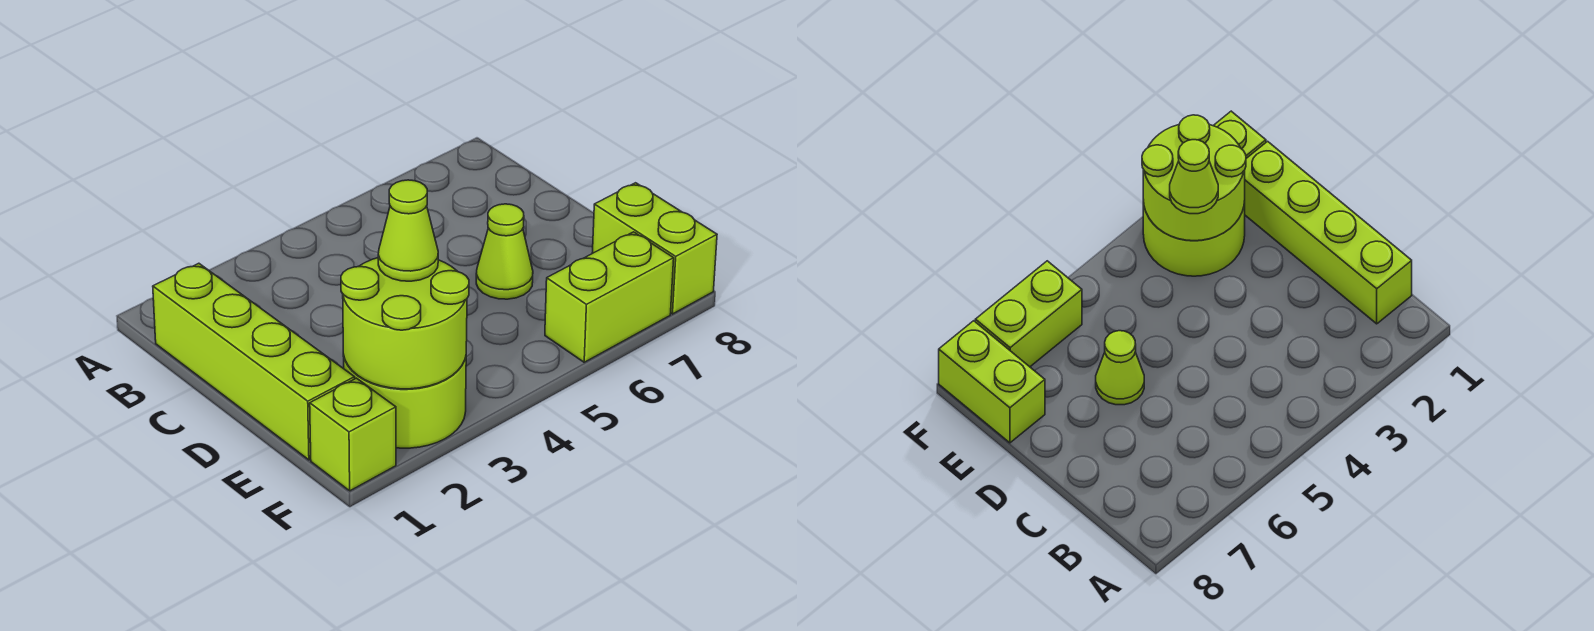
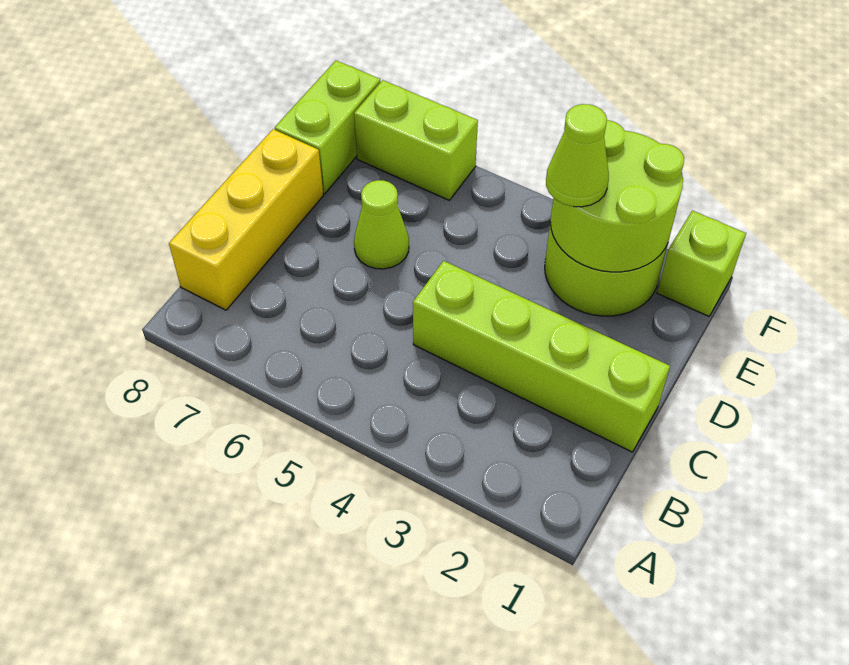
lime brick B1:E1 level 1 -> lime brick C1:C4 level 1
none -> yellow brick B8:D8 level 1

